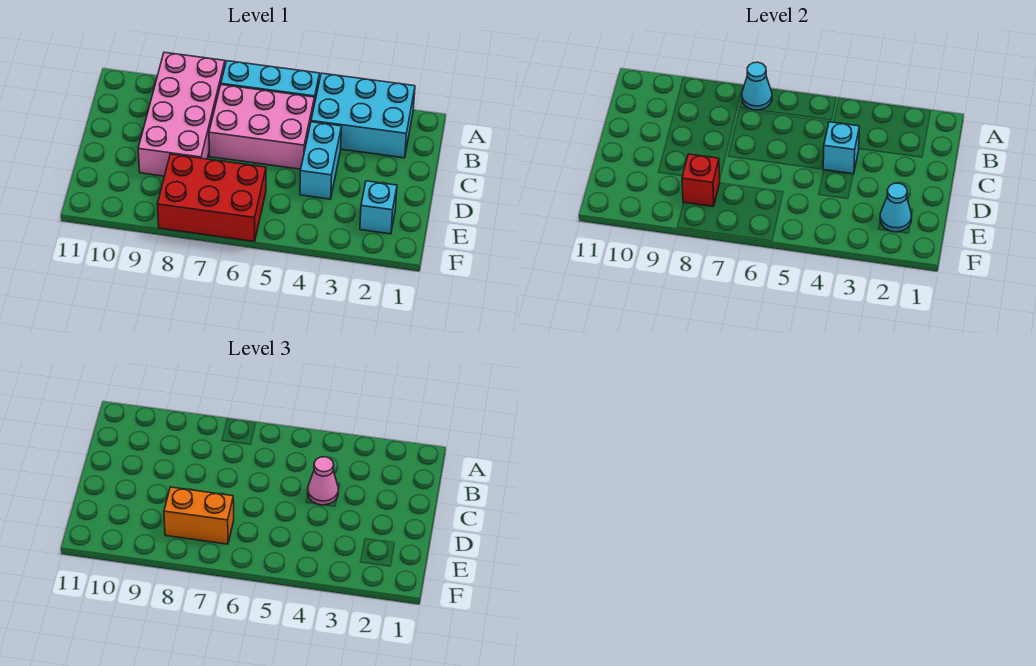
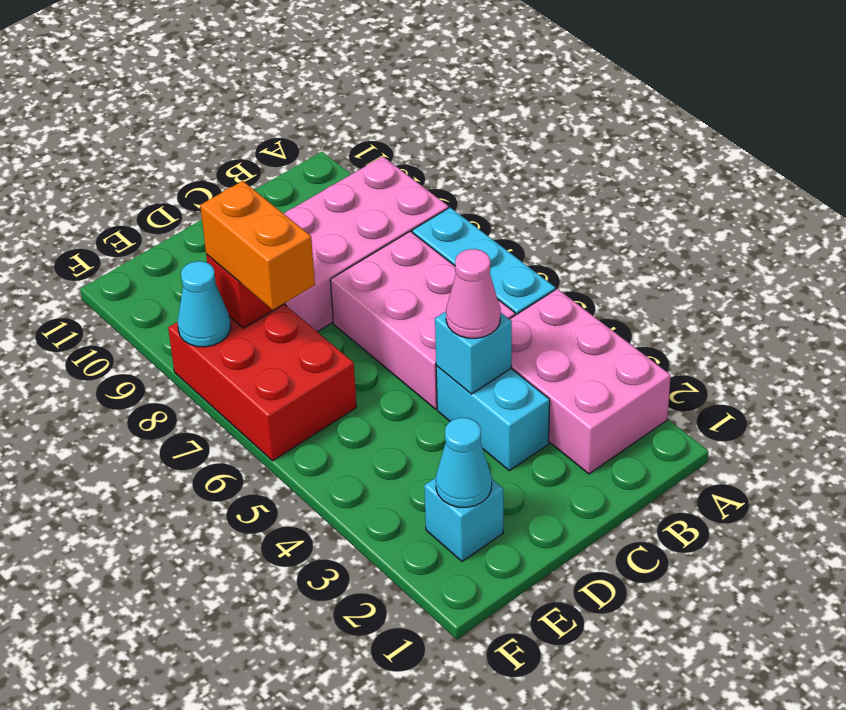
cyan brick A2:B4 level 1 -> pink brick A2:B4 level 1
cyan cone A7 level 2 -> cyan cone F8 level 2
cyan brick C4:D4 level 1 -> cyan brick C3:C4 level 1

